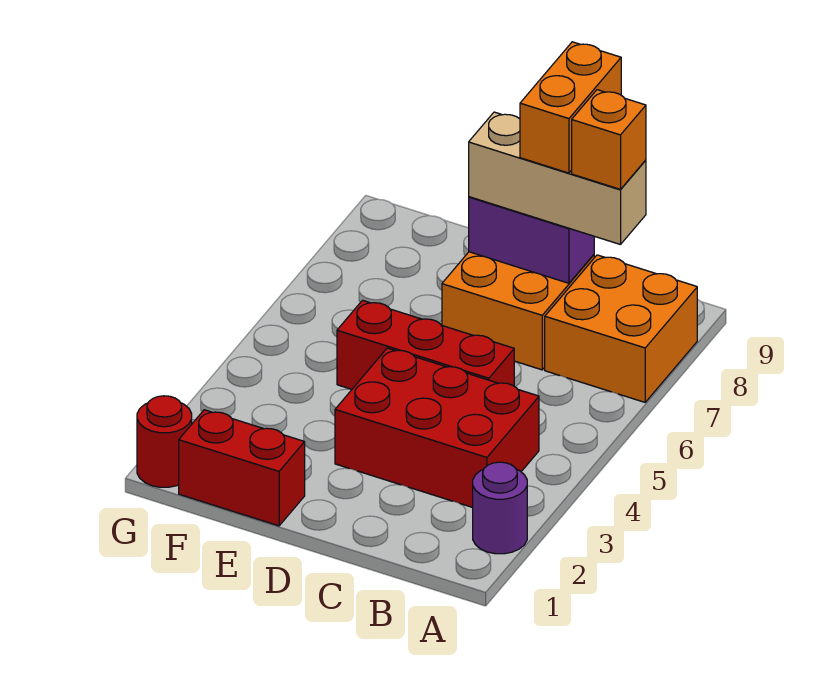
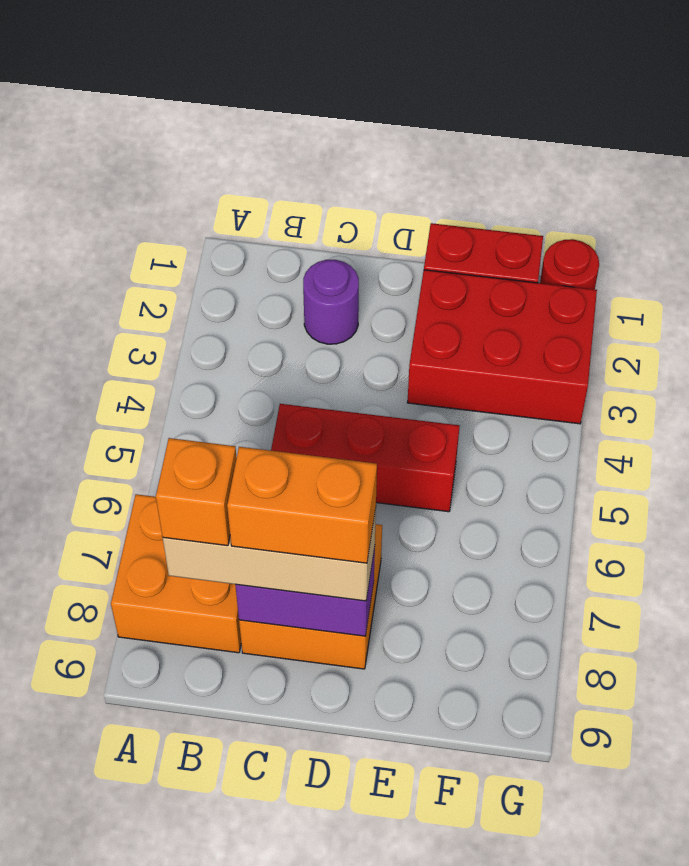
purple round brick A2 level 1 -> purple round brick C2 level 1
red brick B3:D4 level 1 -> red brick E2:G3 level 1
orange brick C8:C9 level 4 -> orange brick C8:D8 level 4

